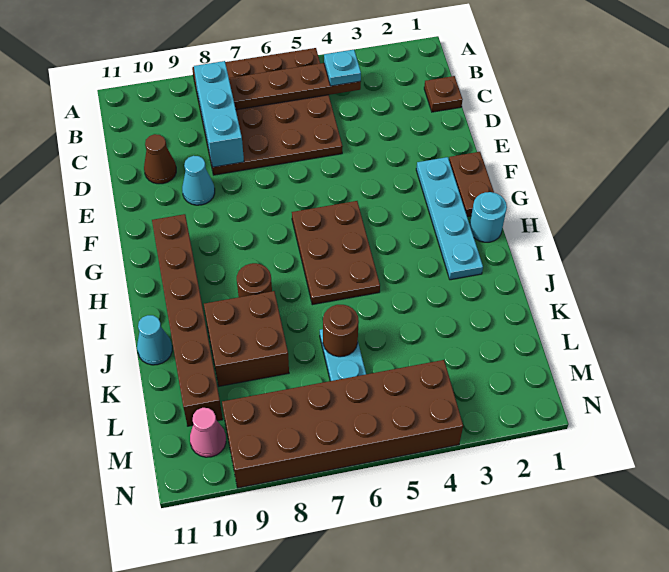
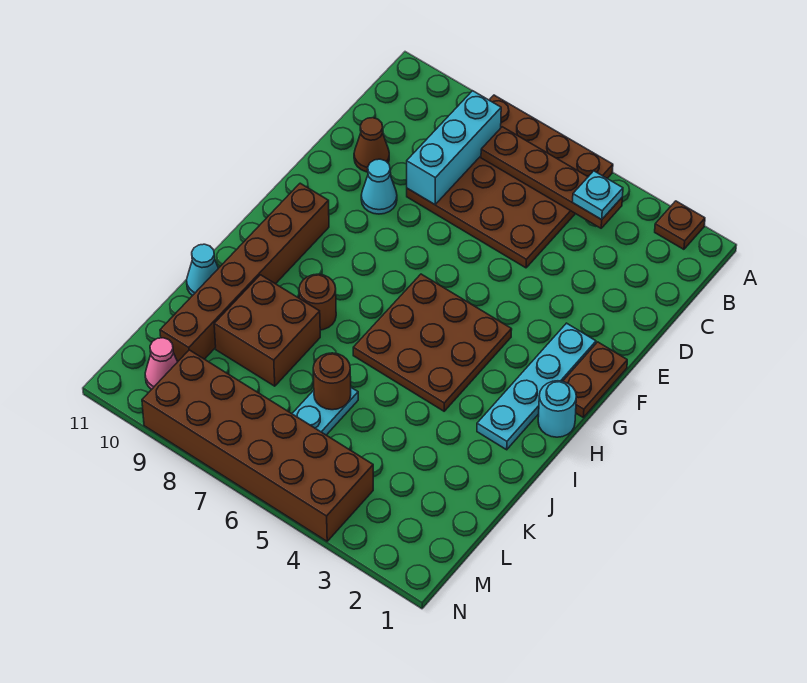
brown plate C1 level 1 -> brown plate A2 level 1
brown plate G5:I6 level 1 -> brown plate G4:I6 level 1

